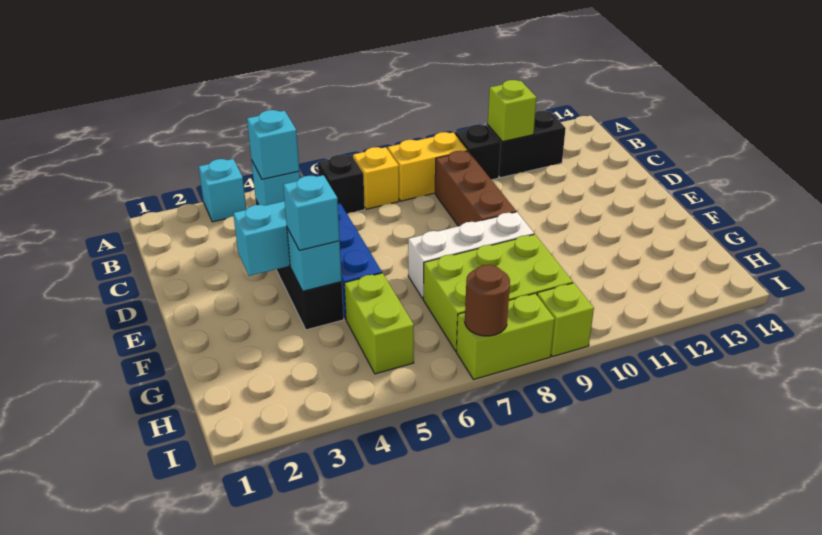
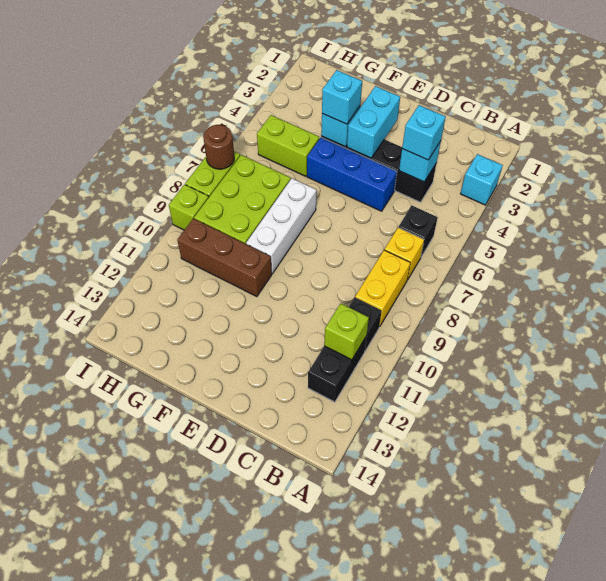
brown brick C9:E9 level 1 -> brown brick F10:H10 level 1

